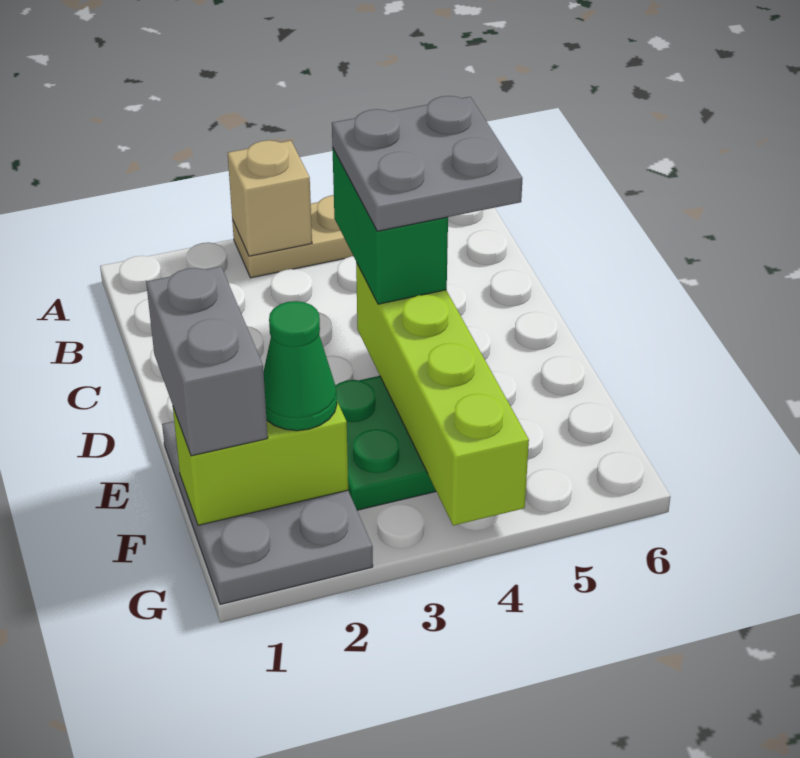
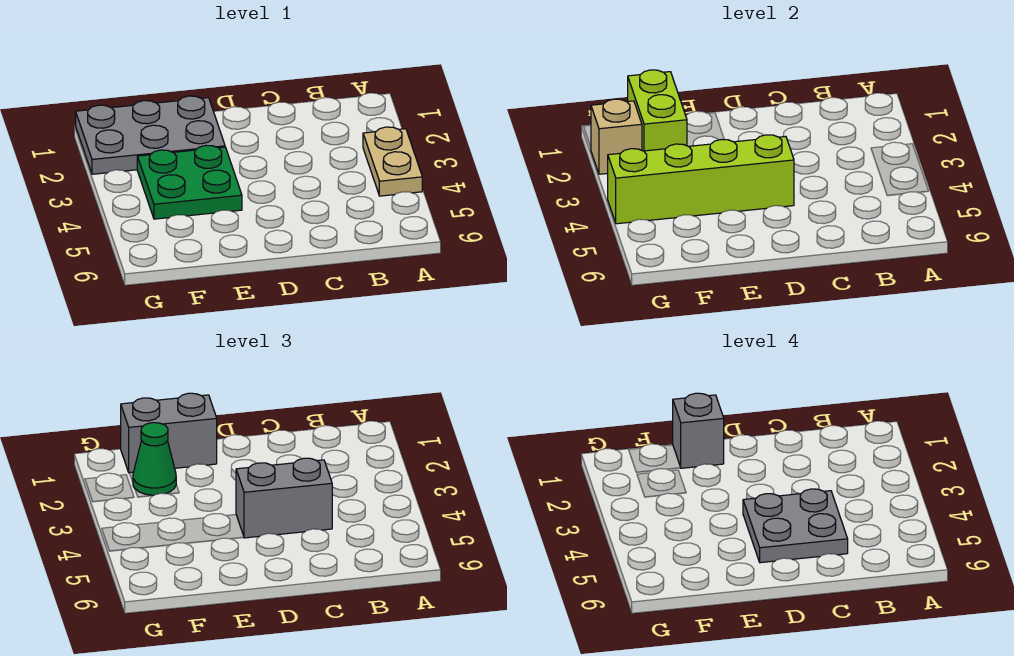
tan brick A3 level 2 -> tan brick G2 level 2
green brick C4:D4 level 3 -> grey brick C4:D4 level 3
none -> grey brick E1 level 4

